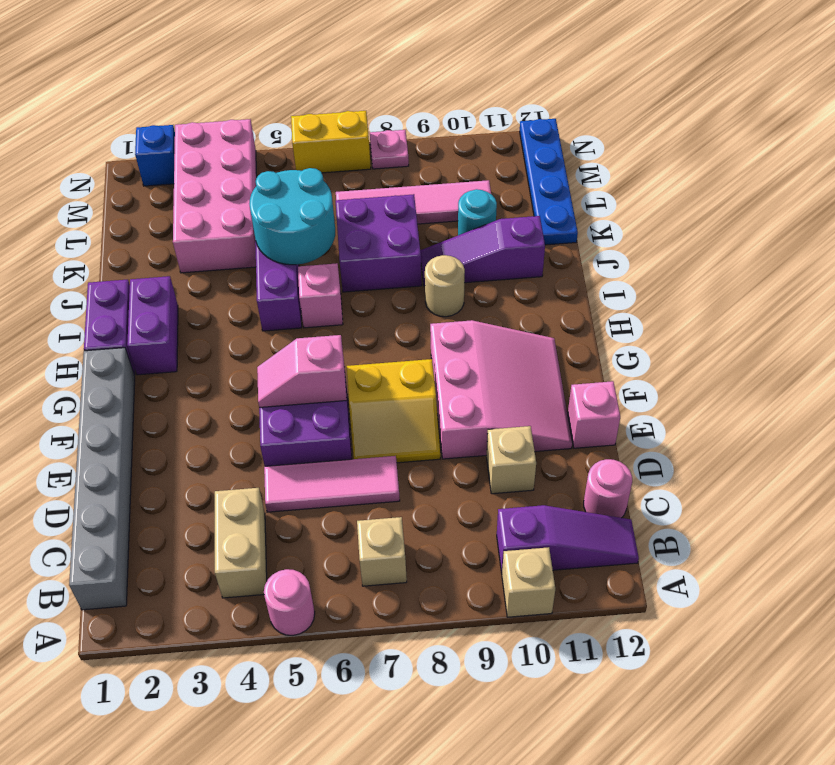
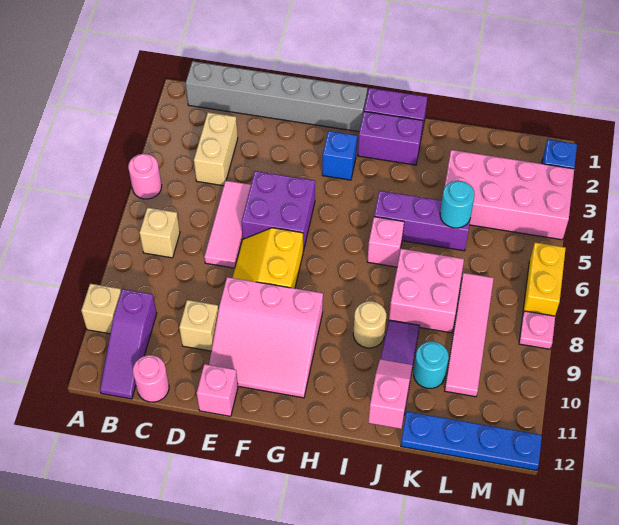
tan brick B4:C4 level 1 -> tan brick C3:C4 level 1
pink slope F5:F6 level 2 top 6 -> pink slope J11:J12 level 2 top 12
none -> blue brick G3 level 1
cyan round brick J5:K6 level 2 -> cyan round brick K5 level 2
purple brick J7:K8 level 1 -> pink brick J7:K8 level 1

